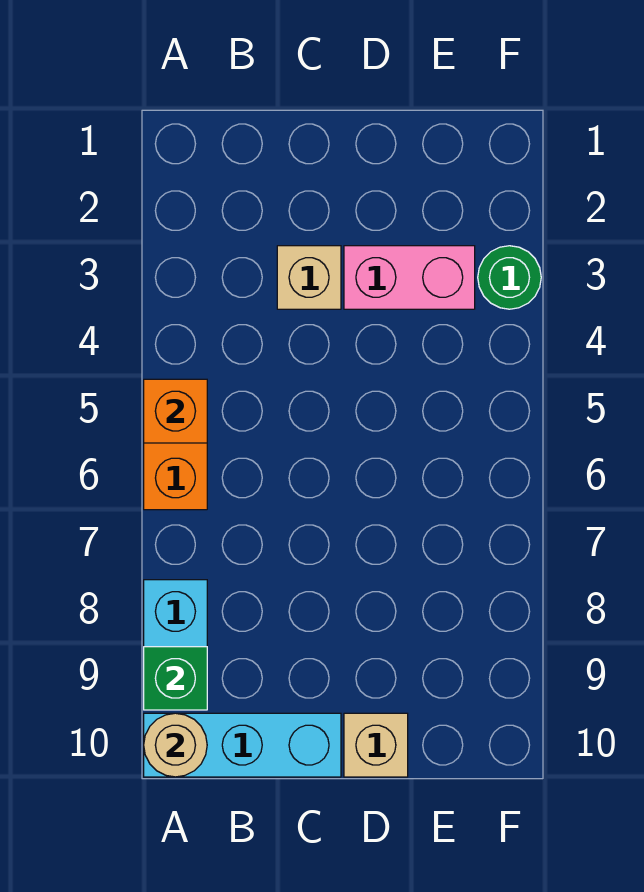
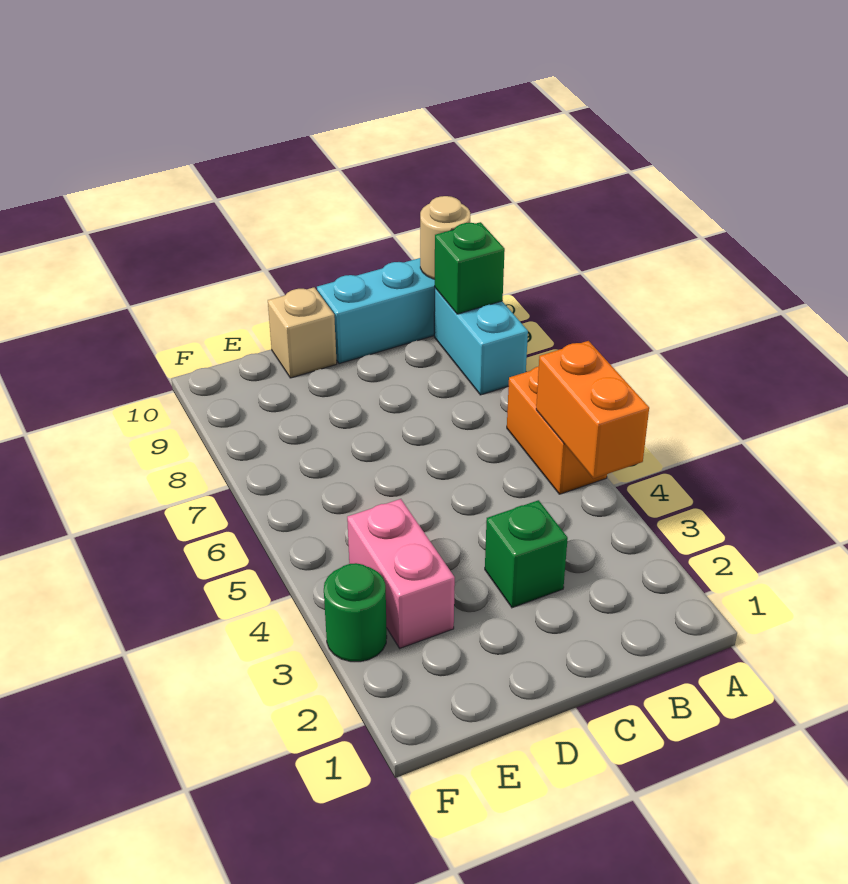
orange brick A5 level 2 -> orange brick A4:A5 level 2
tan brick C3 level 1 -> green brick C3 level 1
pink brick D3:E3 level 1 -> pink brick E3:E4 level 1

